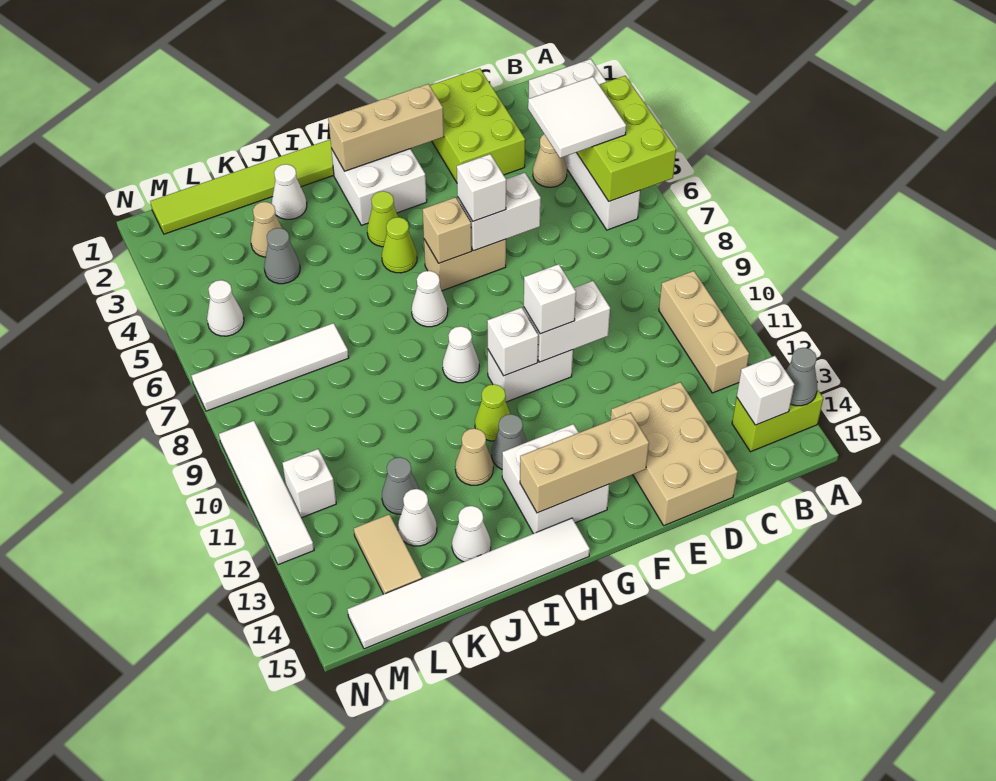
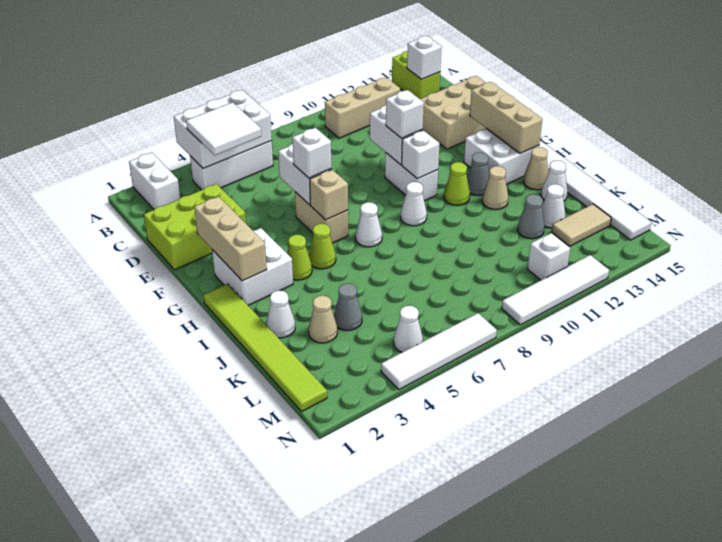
lime brick A4:B6 level 2 -> white brick A4:B6 level 2
grey cone A14 level 2 -> none
tan cone C4 level 1 -> tan cone I14 level 1
white tile K7:N7 level 1 -> white tile N4:N7 level 1

